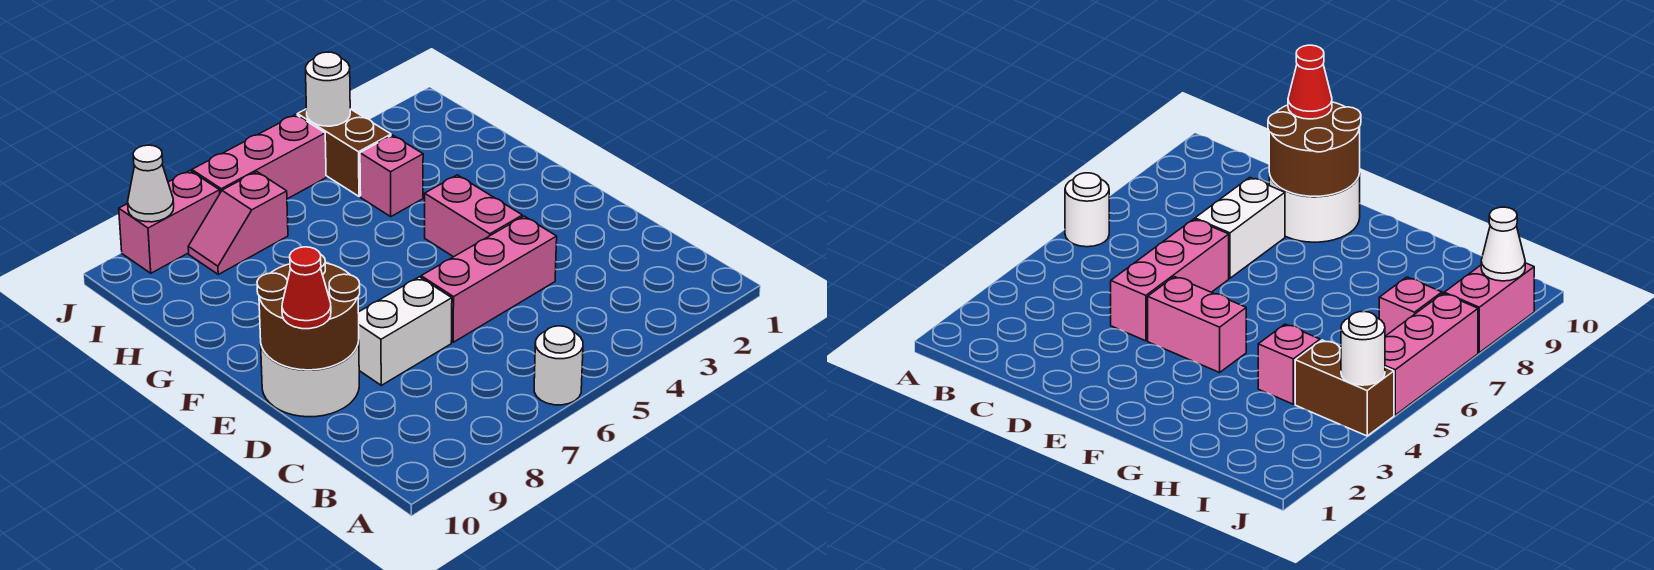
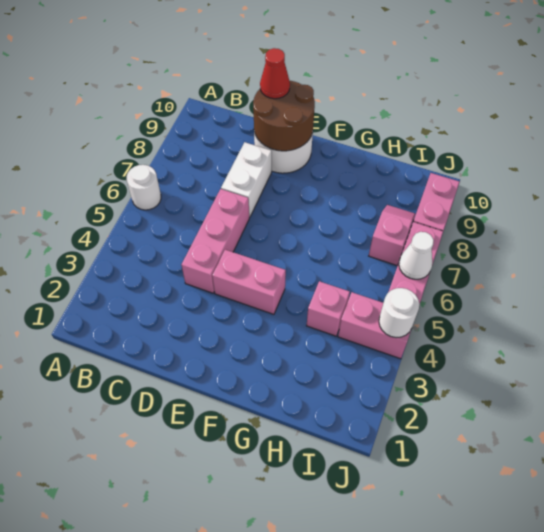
brown brick I4:J4 level 1 -> pink brick I4:J4 level 1
white cone J9 level 2 -> white cone J6 level 2

